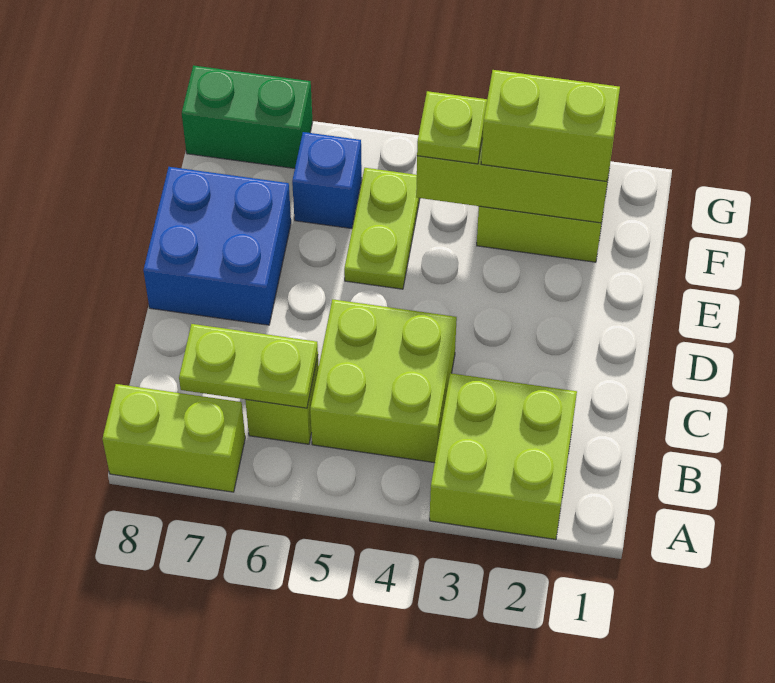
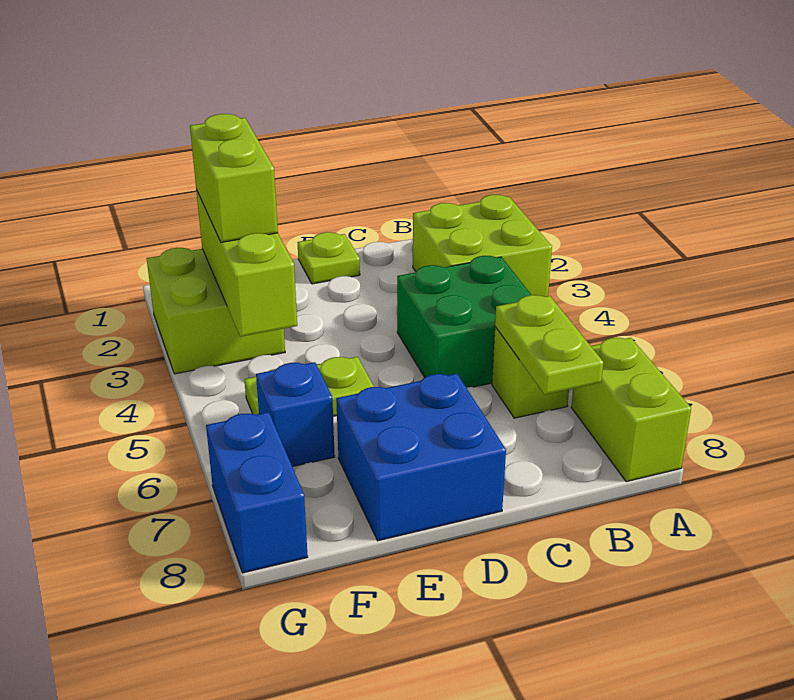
lime brick B4:C5 level 1 -> green brick B4:C5 level 1
lime plate F4 level 3 -> lime plate D1 level 1
green brick G7:G8 level 1 -> blue brick G7:G8 level 1

